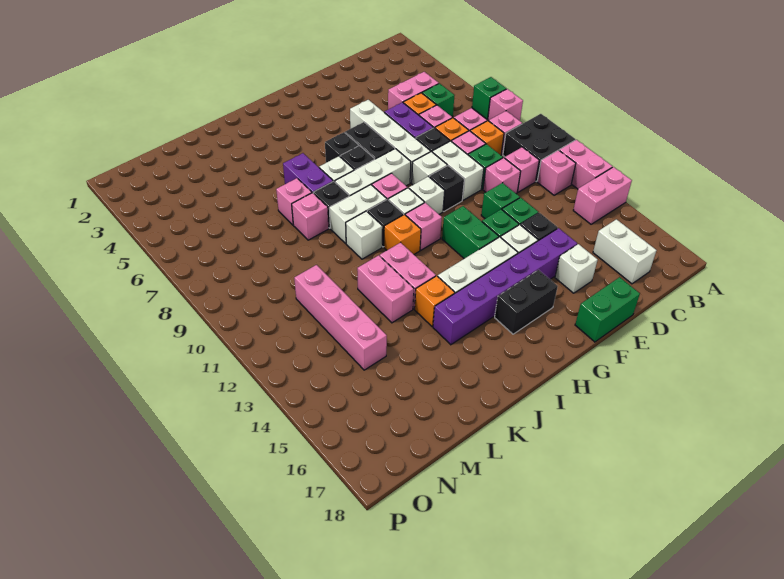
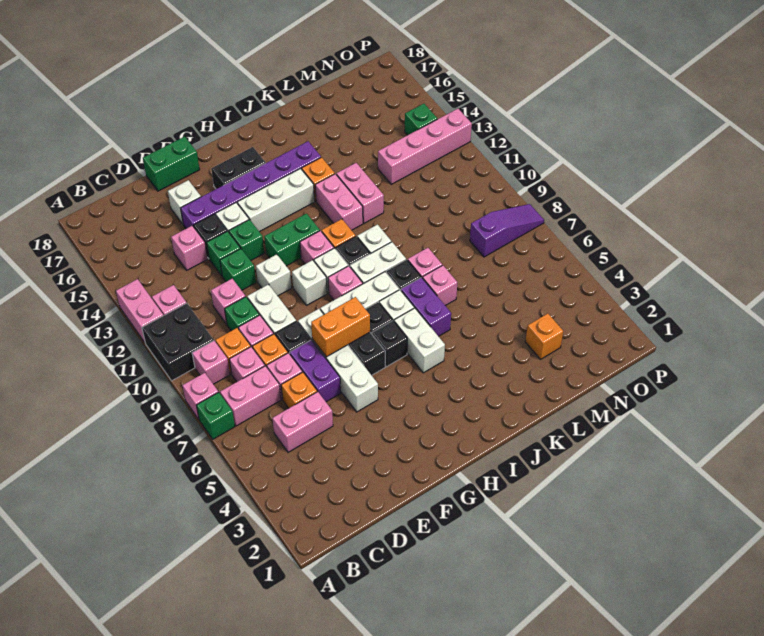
pink brick A14:B14 level 1 -> pink brick B7:C7 level 1
green brick C6 level 1 -> green brick O14 level 1
pink brick C11 level 1 -> pink brick D14 level 1
white brick C16:C17 level 1 -> white brick I5:I6 level 1
none -> orange brick F7:G7 level 2
white brick F9 level 1 -> white brick F11 level 1
black brick F10 level 1 -> none
green brick G12:G13 level 1 -> green brick G12:H12 level 1
none -> orange brick M3 level 1
pink brick M11:M14 level 1 -> pink brick M13:P13 level 1
none -> purple slope N8:P8 level 1 top N

